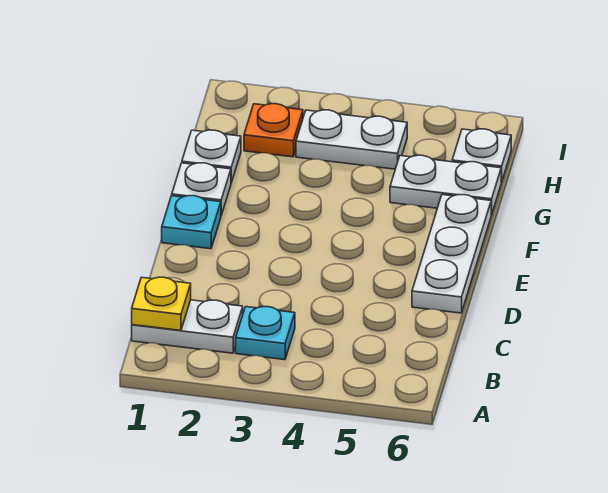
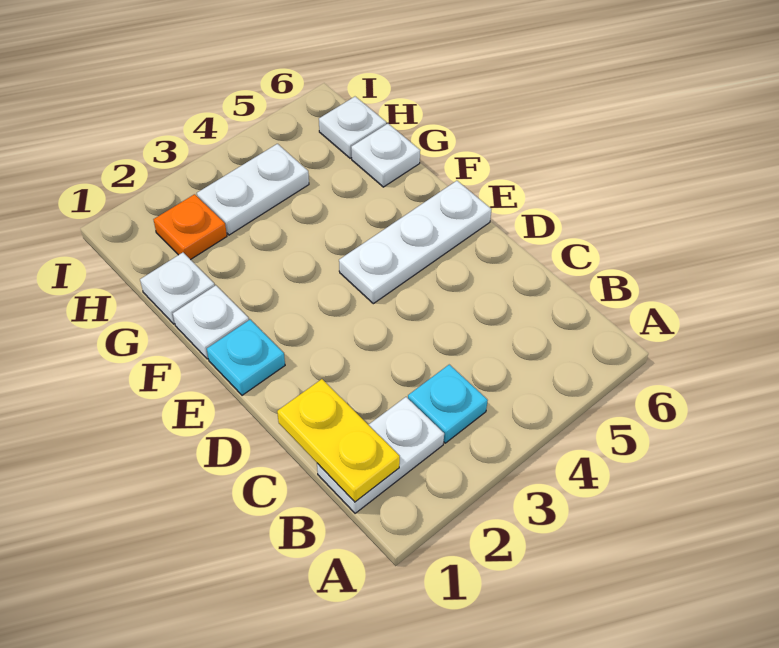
yellow plate B1 level 2 -> yellow plate B1:C1 level 2
white plate D6:F6 level 1 -> white plate E4:E6 level 1
white plate G5:G6 level 1 -> white plate G6 level 1

